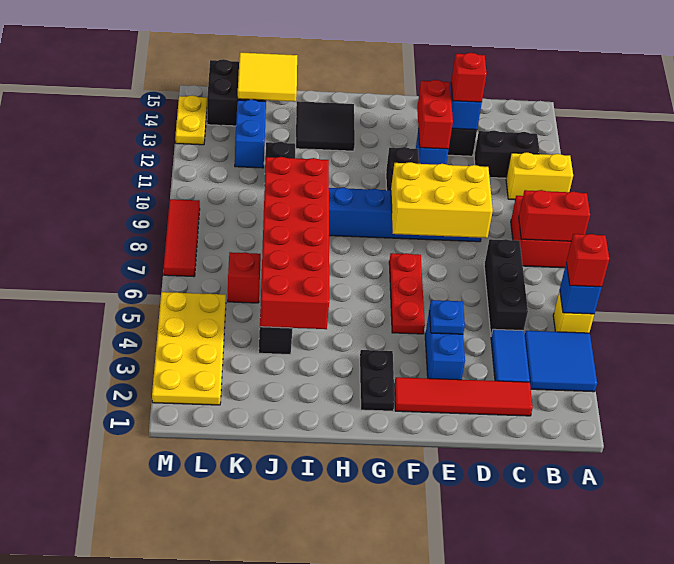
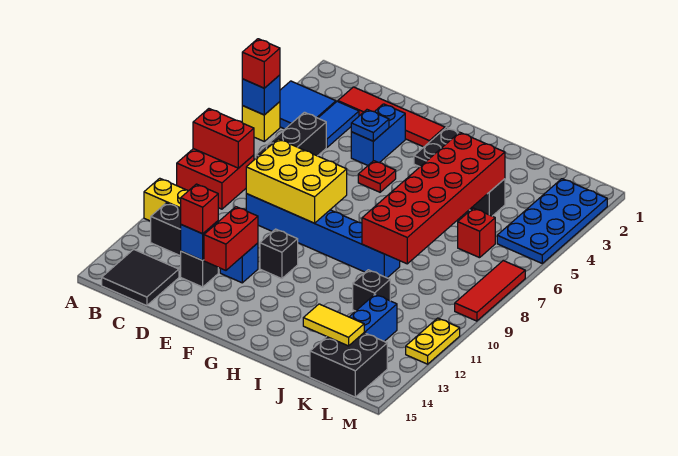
red plate F5:F7 level 1 -> red plate F5 level 1
black tile H13:I14 level 1 -> black tile B14:C15 level 1
yellow tile J14:K15 level 2 -> yellow tile J14:K14 level 2
yellow plate L2:M5 level 1 -> blue plate L2:M5 level 1
yellow plate M13:M14 level 1 -> yellow plate M11:M12 level 1

